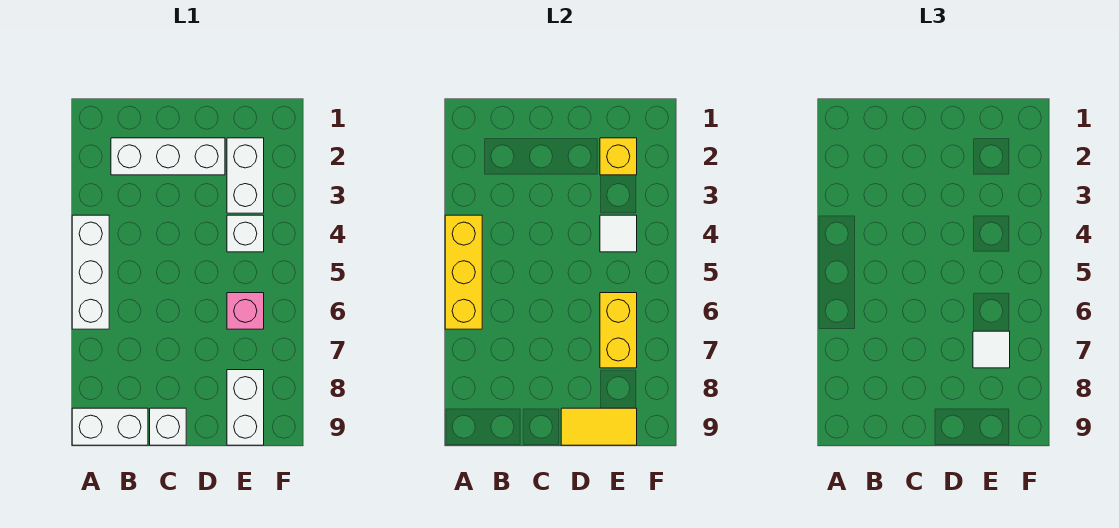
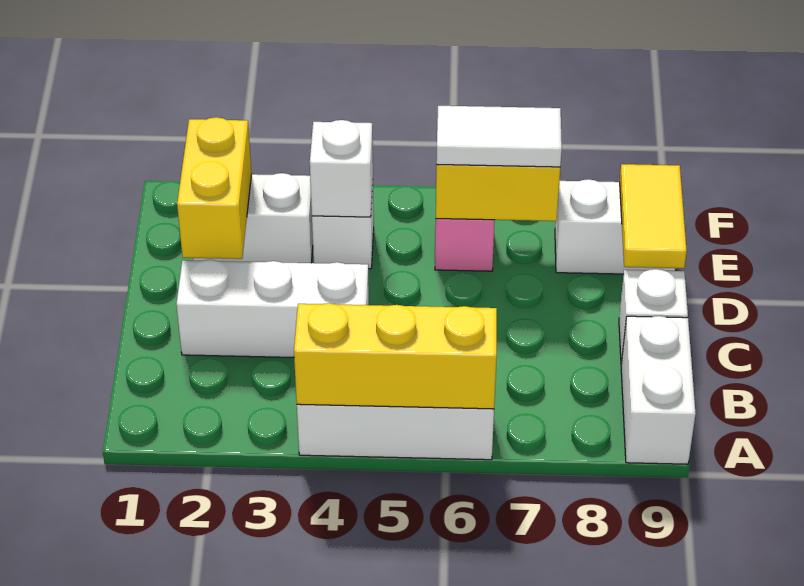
white brick B2:D2 level 1 -> white brick C2:C4 level 1
yellow brick E2 level 2 -> yellow brick D2:E2 level 2
white tile E4 level 2 -> white brick E4 level 2
white tile E7 level 3 -> white tile E6:E7 level 3

